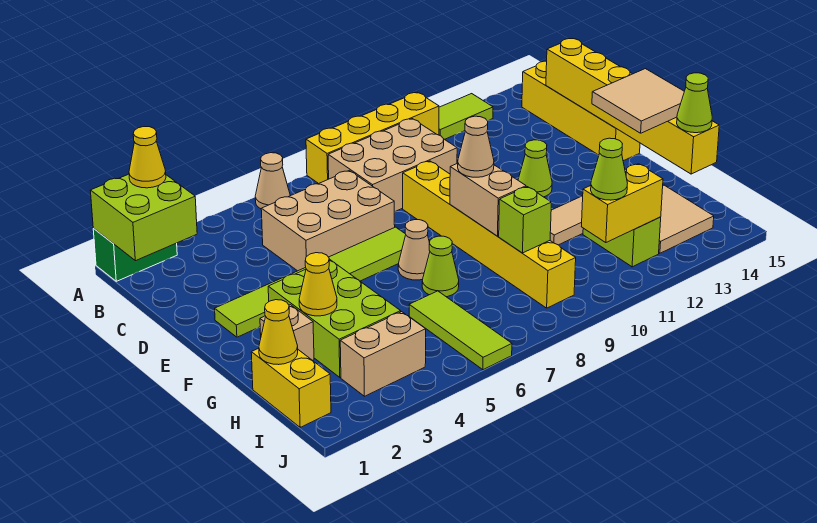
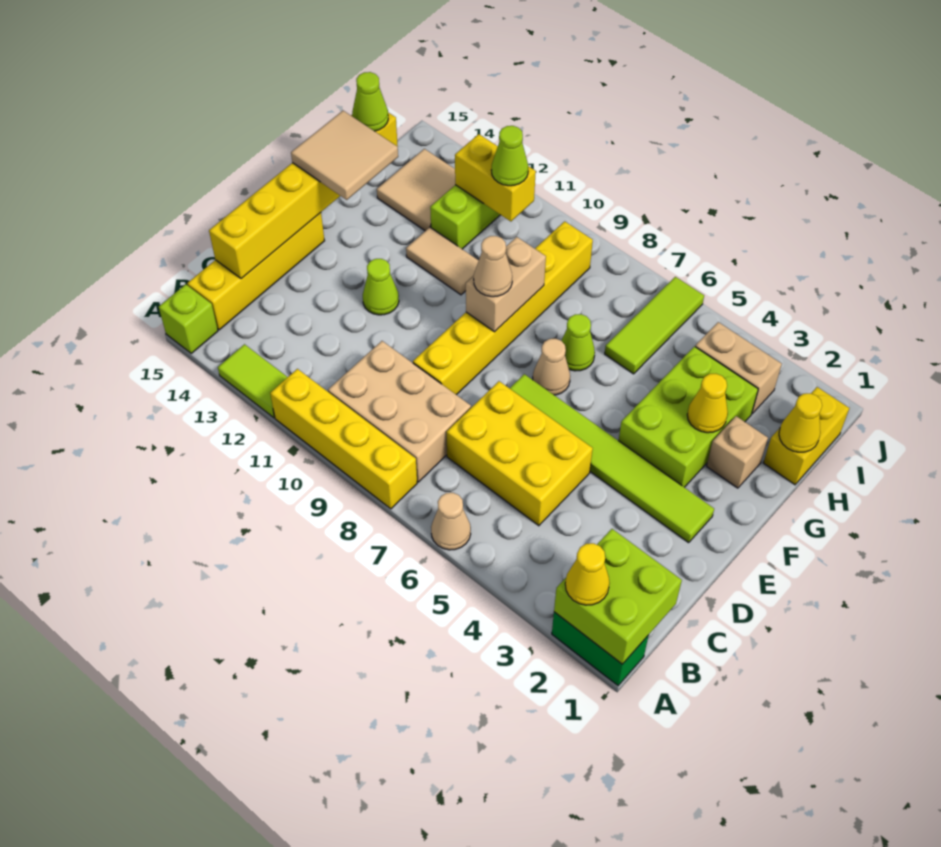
tan brick C5:D7 level 1 -> yellow brick C5:D7 level 1
lime brick H9 level 2 -> lime brick A15 level 1

